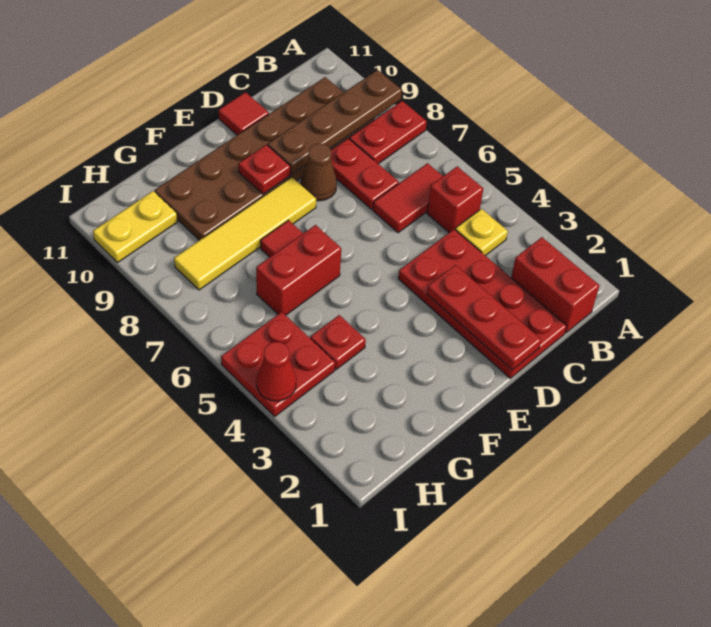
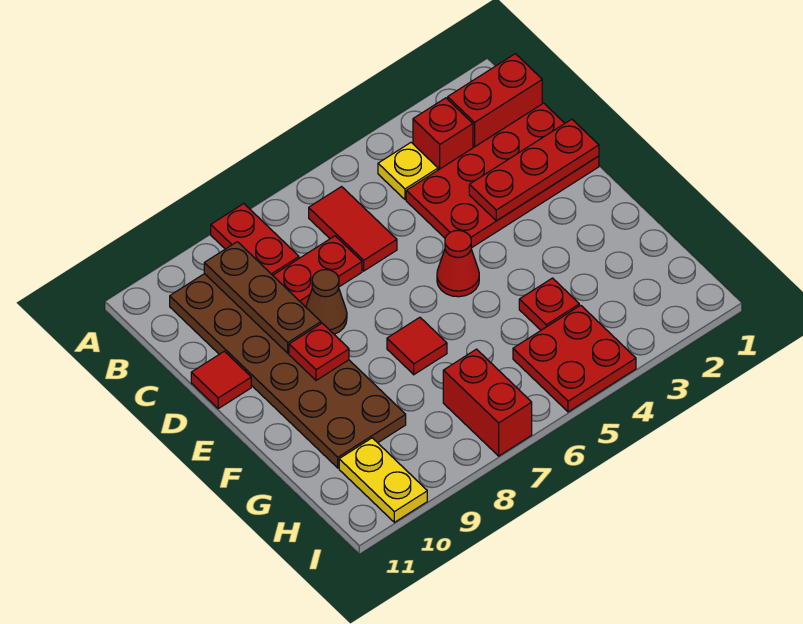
brown plate A9:D9 level 2 -> brown plate B9:D9 level 2
red brick B5 level 1 -> red brick B3 level 1
yellow tile E8:H8 level 1 -> none
red brick F6:G6 level 1 -> red brick H7:I7 level 1
red cone I4 level 2 -> red cone E5 level 1

